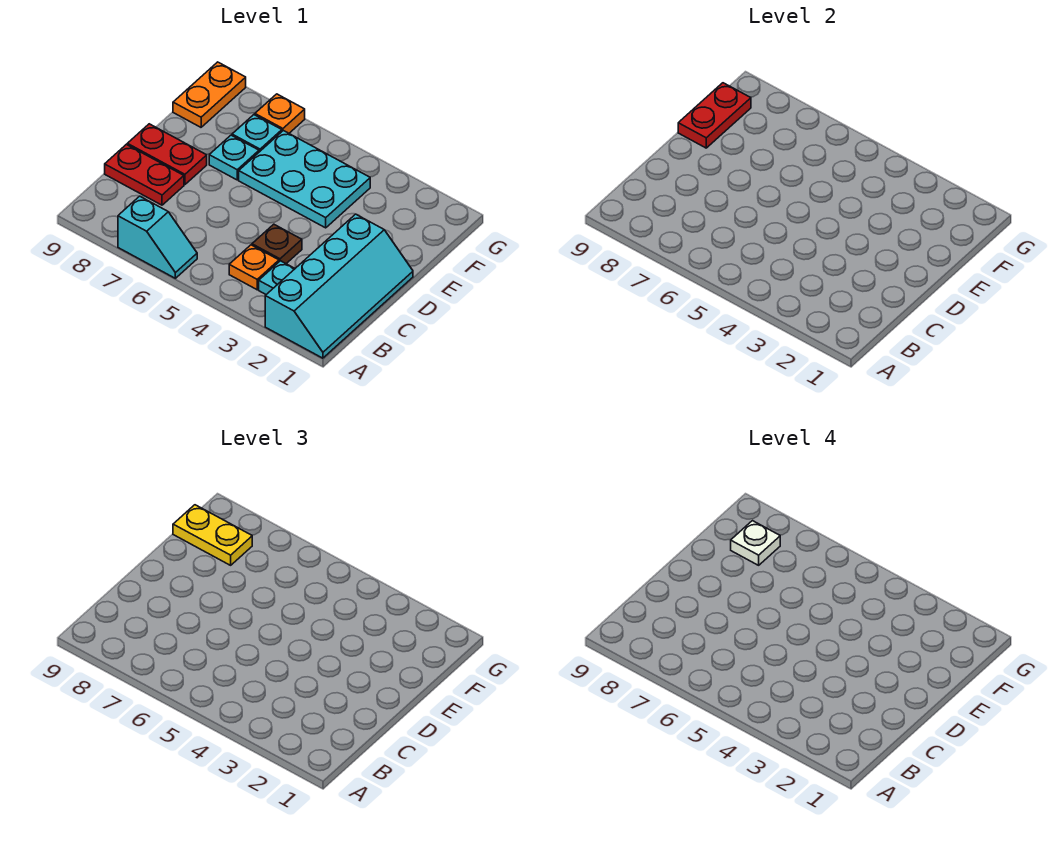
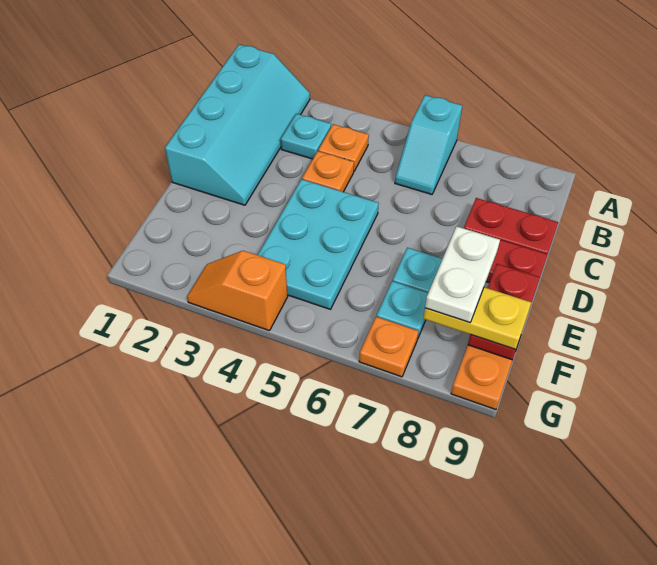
cyan slope A1:D2 level 1 top 2 -> cyan slope A1:D2 level 1 top 1
cyan slope A6:A7 level 1 top 7 -> cyan slope A6:B6 level 1 top A
brown plate C4 level 1 -> orange plate C4 level 1
cyan plate E4:F6 level 1 -> cyan plate D4:F5 level 1
white plate F8 level 4 -> white plate E8:F8 level 4
none -> orange slope G3:G4 level 1 top 4

